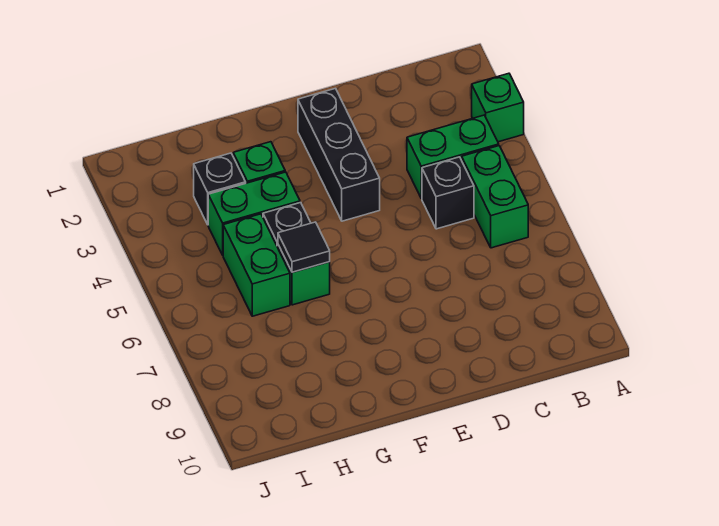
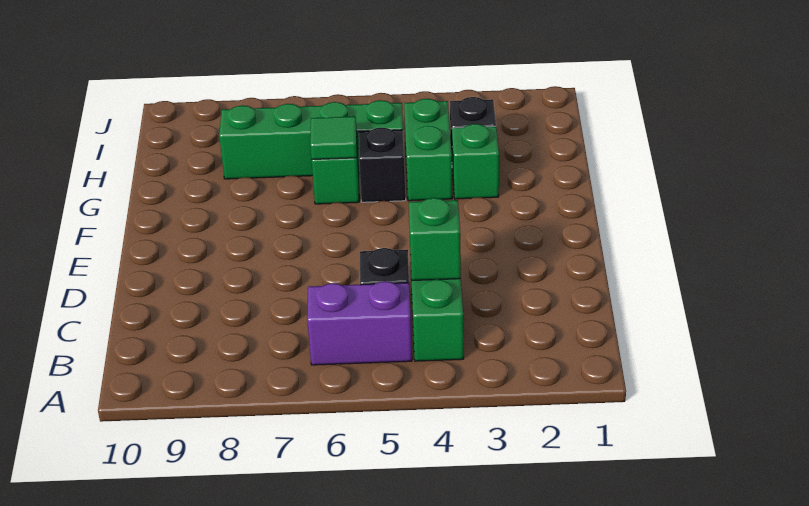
green brick A3 level 1 -> green brick C4 level 2
green brick B5:B6 level 1 -> purple brick B5:B6 level 1
black brick E2:E4 level 1 -> none
black tile G6 level 2 -> green tile G6 level 2
green brick H5:H6 level 1 -> green brick H5:H8 level 1

